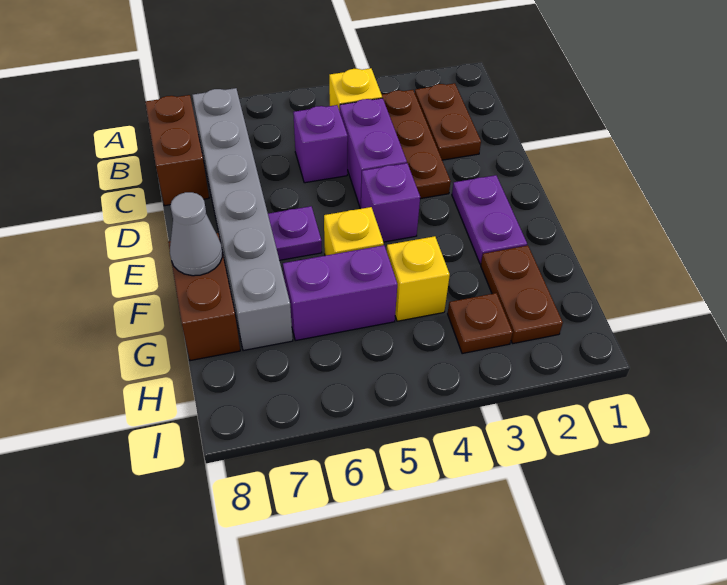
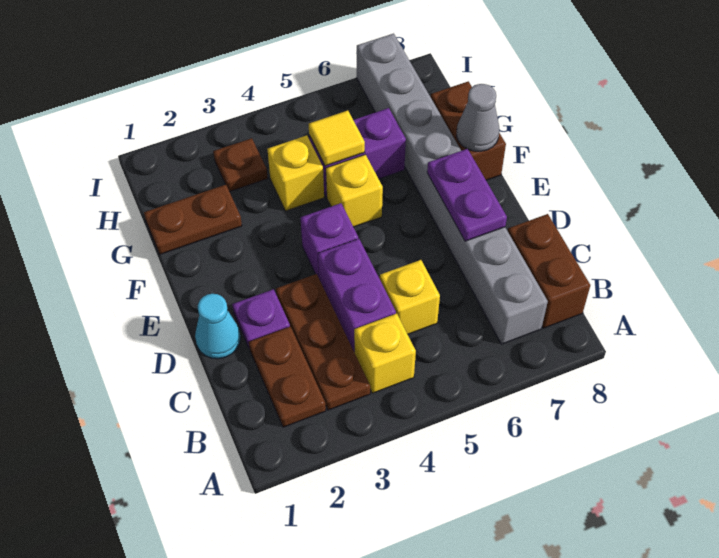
grey brick B7:G7 level 1 -> grey brick B7:I7 level 1
purple brick C5 level 1 -> yellow brick C5 level 1
none -> cyan cone D1 level 1
purple plate E2:F2 level 1 -> purple plate D7:E7 level 2
purple plate E6 level 1 -> purple plate D2 level 1
brown plate G2:H2 level 1 -> brown plate G1:G2 level 1
none -> yellow tile G5 level 2

